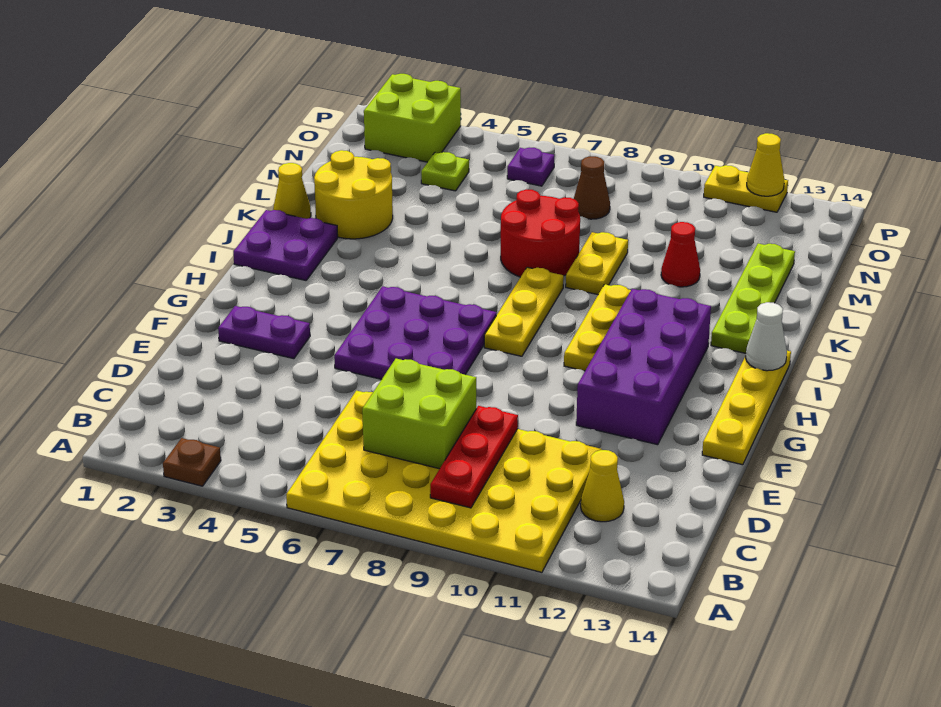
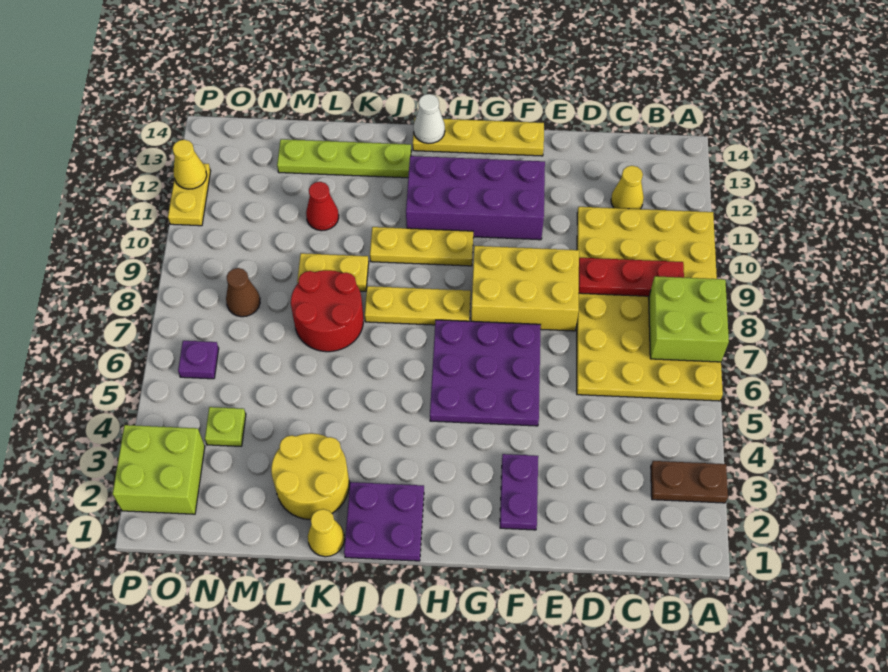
brown plate A3 level 1 -> brown plate A3:B3 level 1
lime brick C7:D8 level 2 -> lime brick A7:B8 level 2
none -> yellow brick E8:G9 level 1

